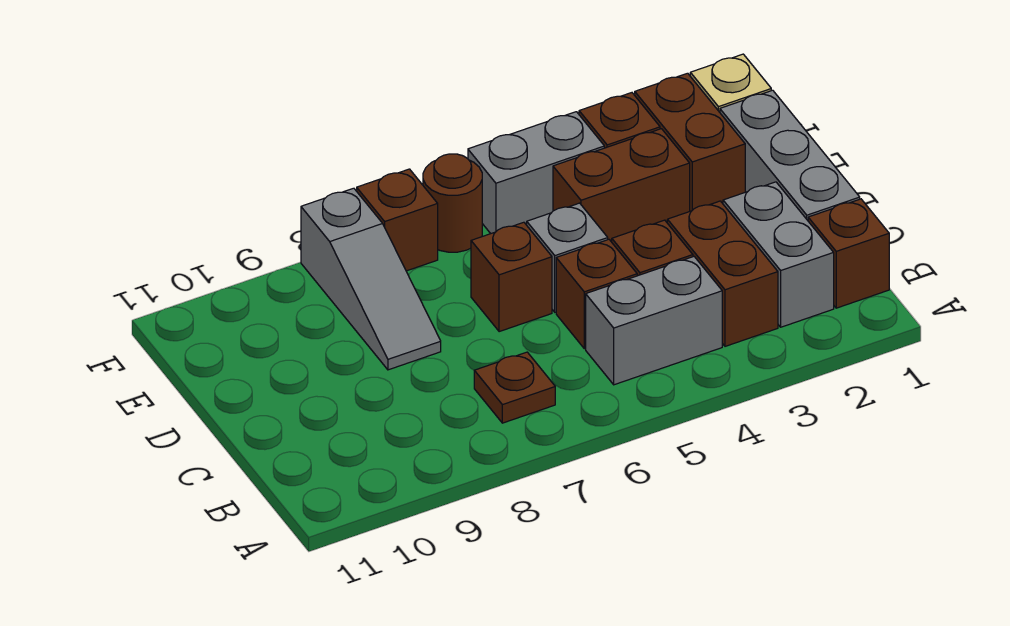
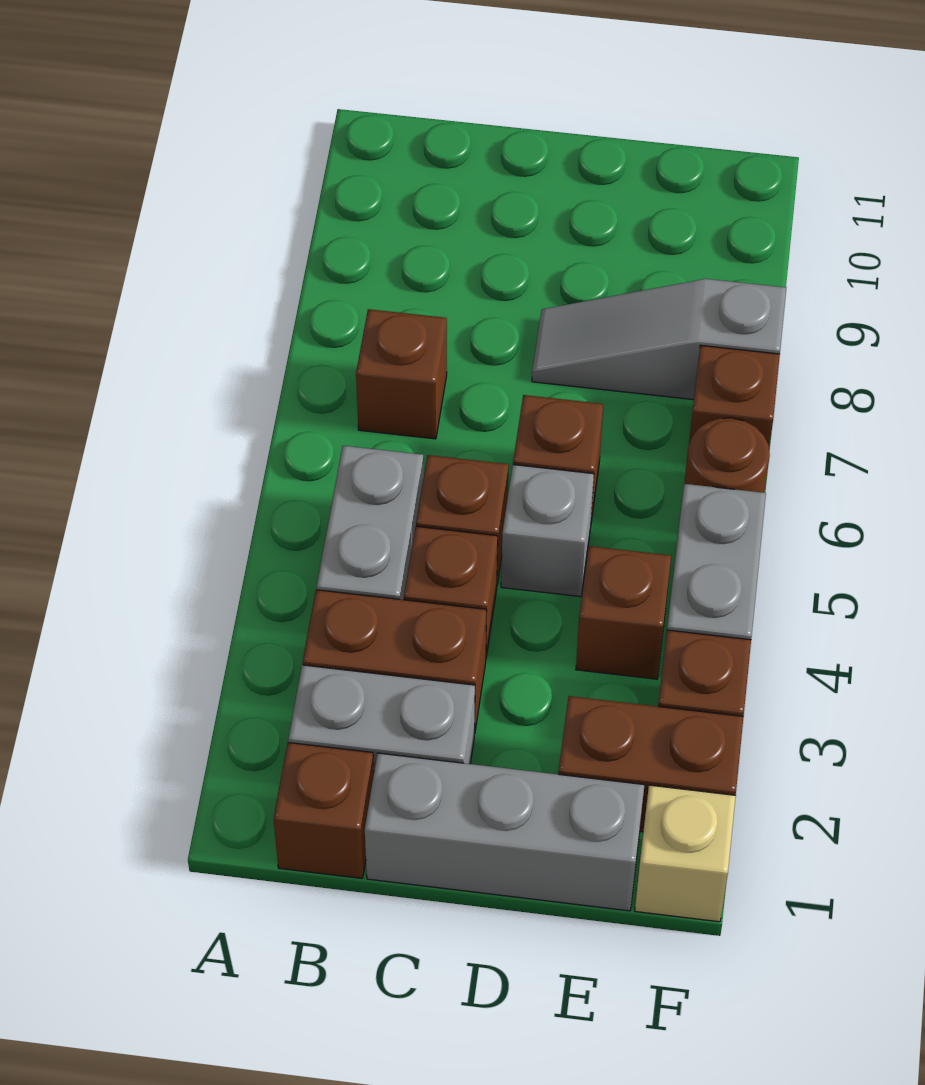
brown plate B7 level 1 -> brown brick B7 level 1
brown brick E3:E4 level 1 -> brown brick E4 level 1

